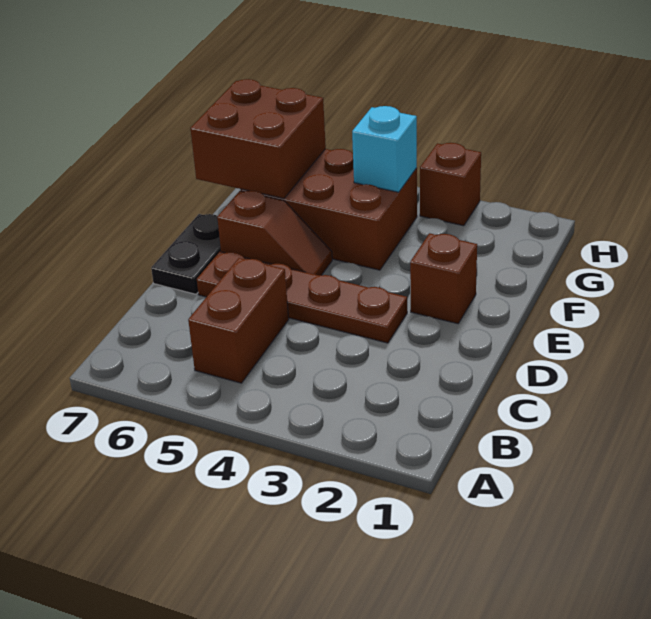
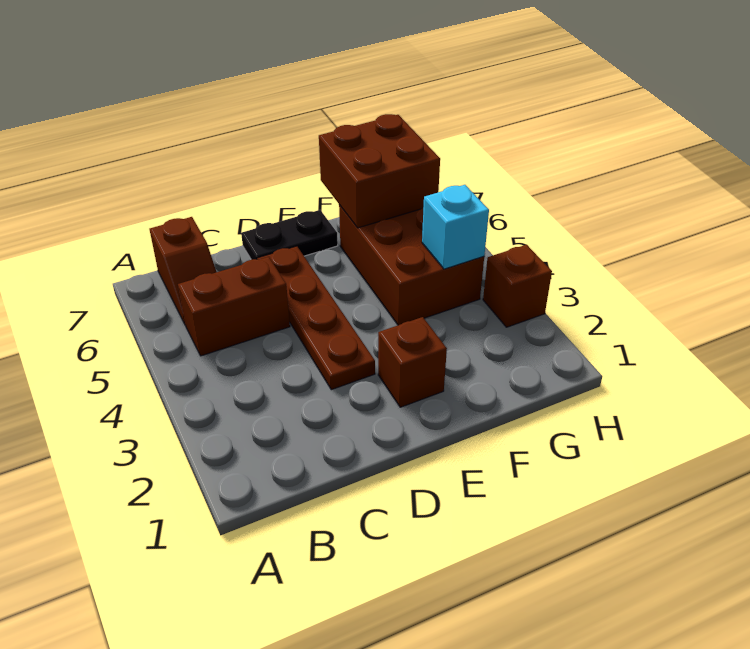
brown slope E5:E6 level 1 top 6 -> brown slope B6:B7 level 1 top 7

